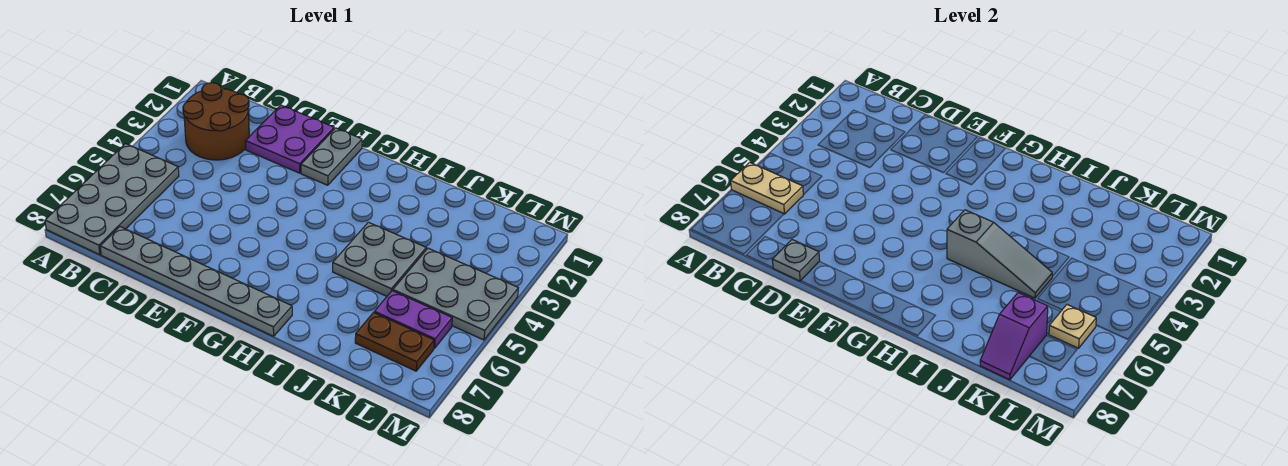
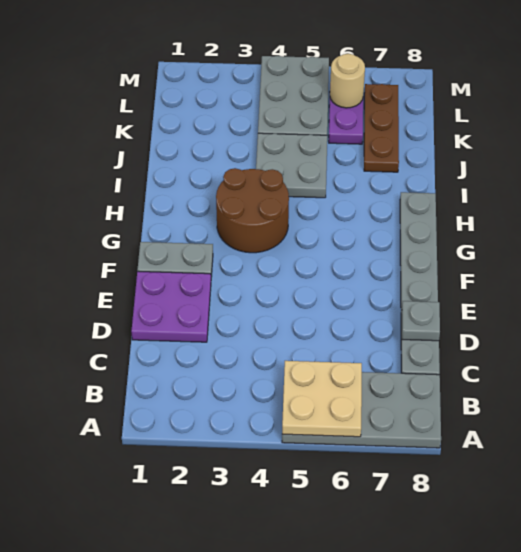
tan plate A6:B6 level 2 -> tan plate A5:B6 level 2
brown round brick B2:C3 level 1 -> brown round brick G3:H4 level 1
grey slope H5:J5 level 2 top H -> none
brown plate K7:L7 level 1 -> brown plate J7:L7 level 1
purple slope K7:K8 level 2 top 7 -> none
tan plate L6 level 2 -> tan round brick L6 level 2

